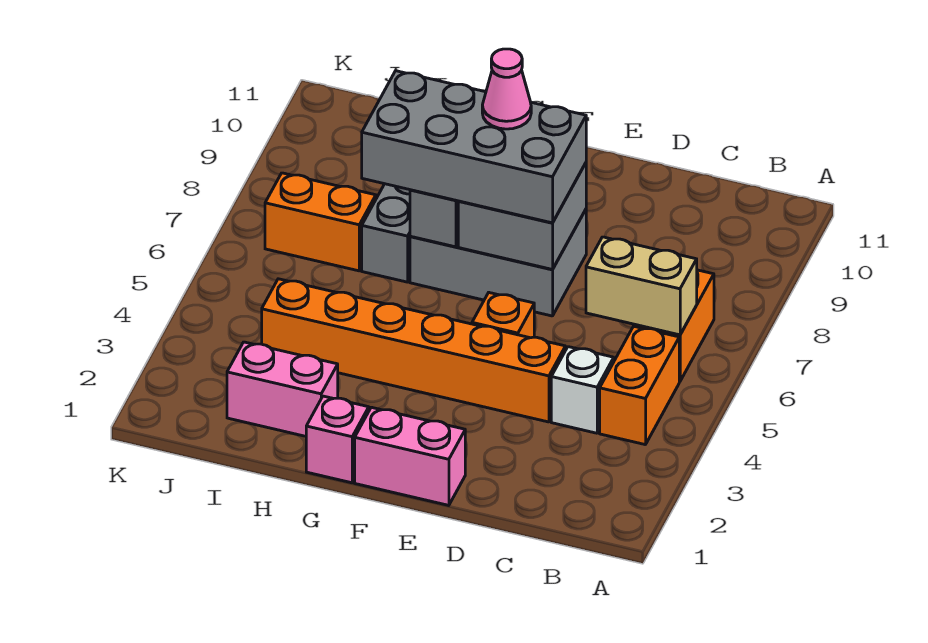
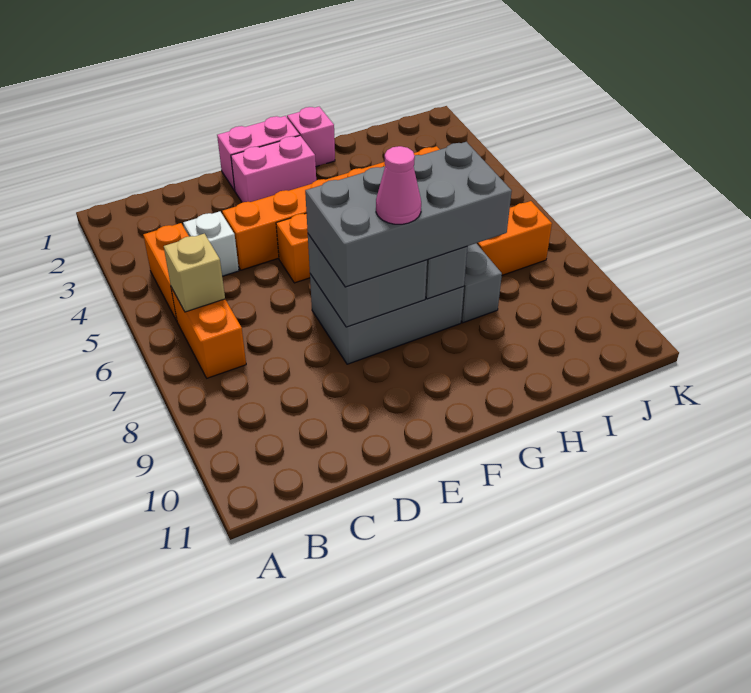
tan brick B6:C6 level 2 -> tan brick B6 level 2
pink brick H2:I2 level 1 -> pink brick E2:F2 level 1

